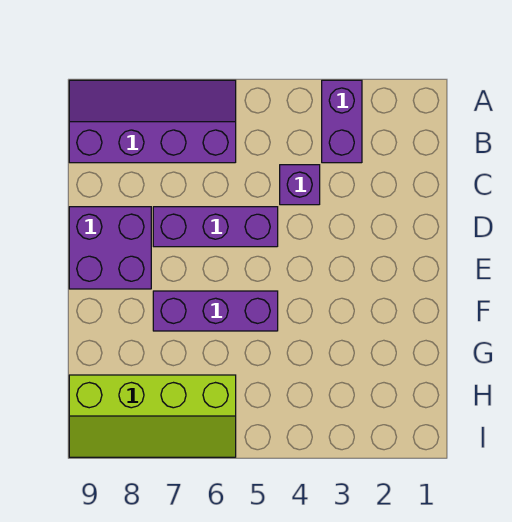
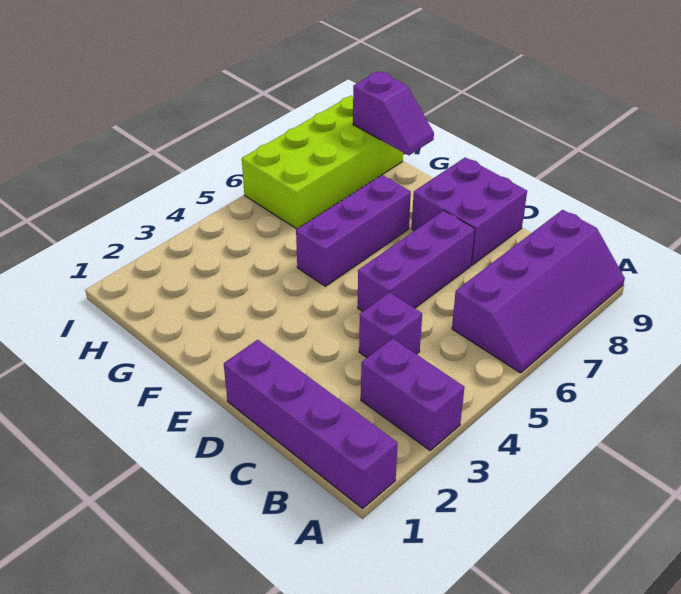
none -> purple brick A1:D1 level 1
none -> purple slope G9:H9 level 2 top H
lime slope H6:I9 level 1 top H -> lime brick H6:I9 level 1

